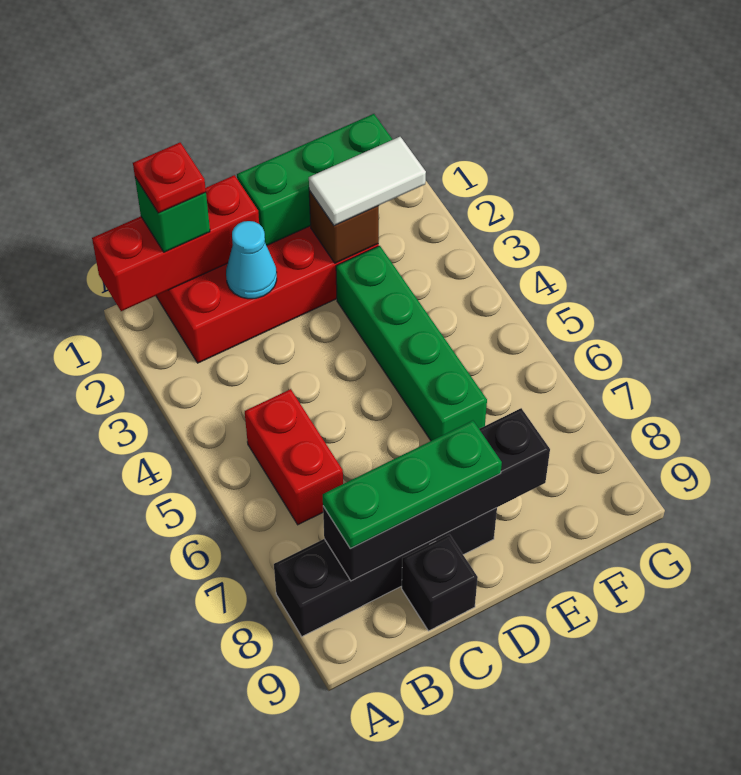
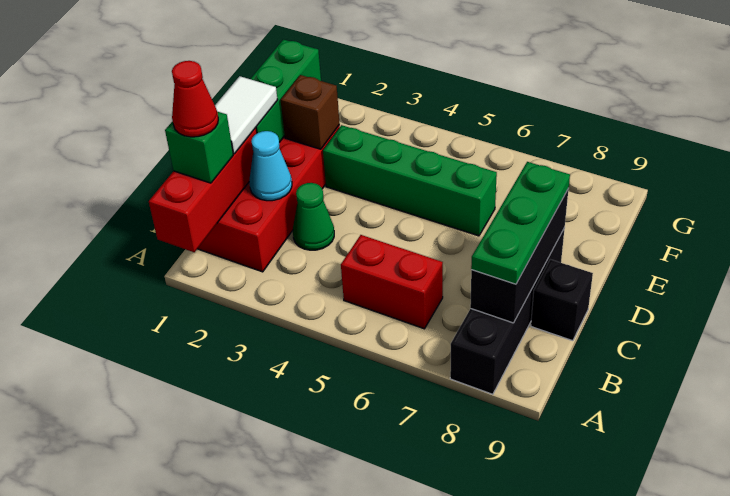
red plate B1 level 4 -> red cone B1 level 4
black brick B8:E8 level 2 -> black brick B8:D8 level 2
none -> green cone C3 level 1
white tile E2:F2 level 3 -> white tile C1:D1 level 3

